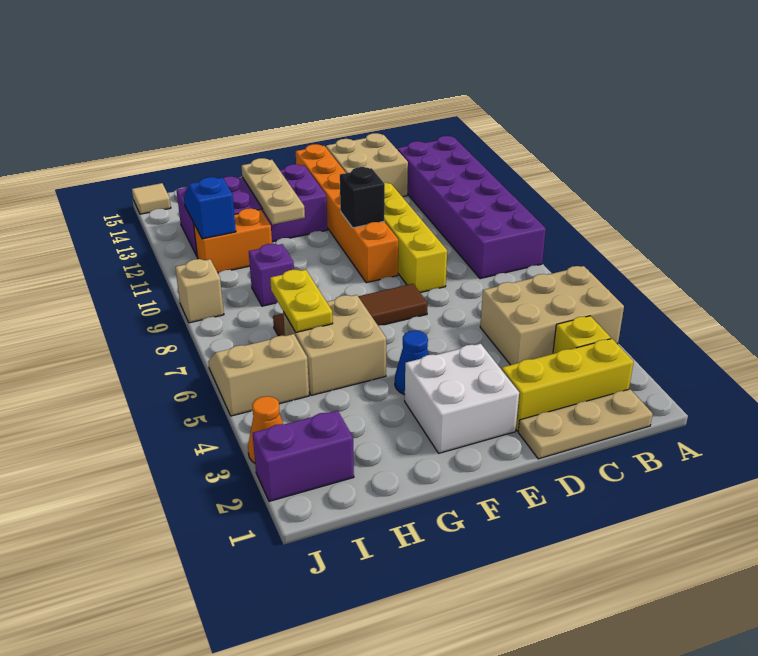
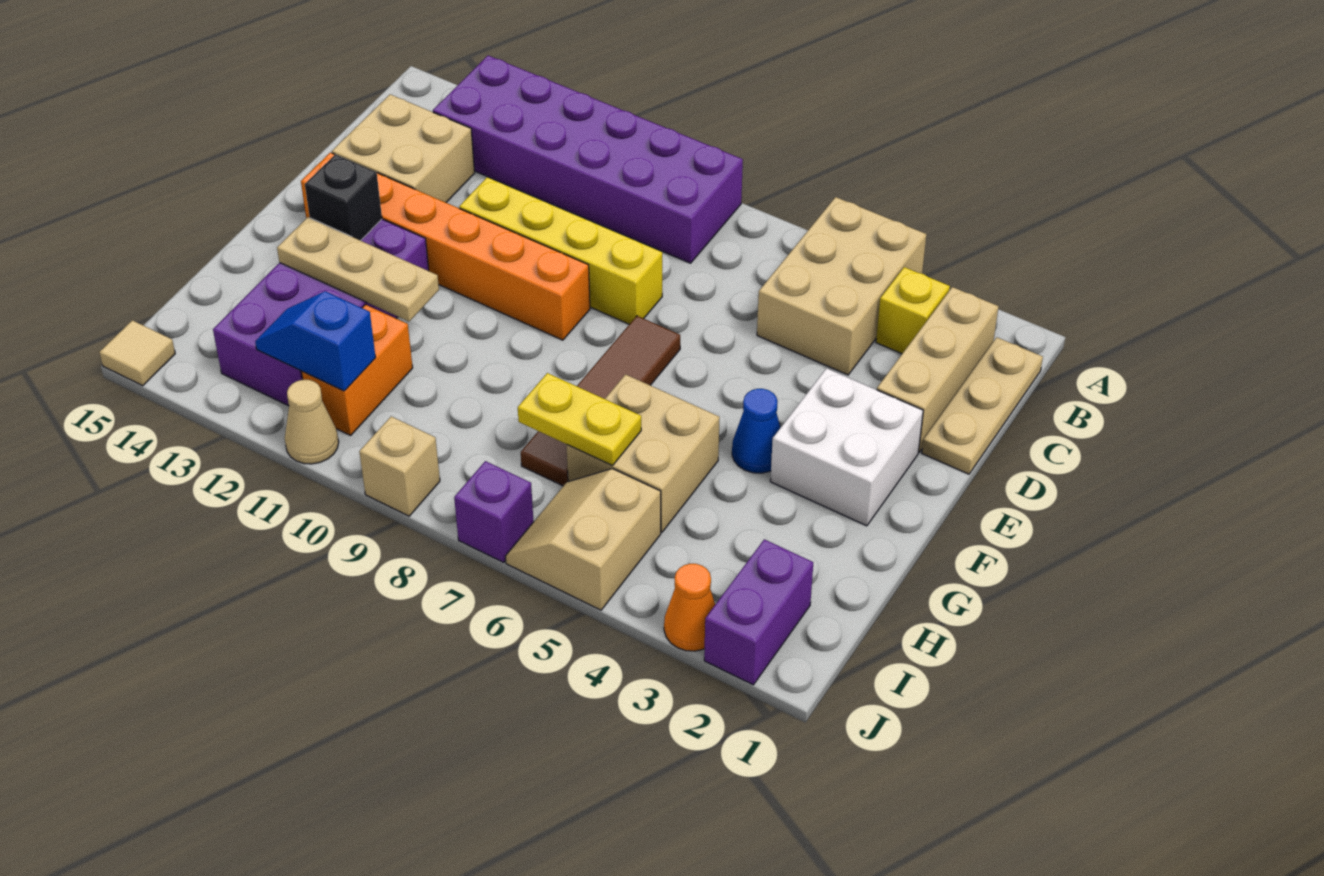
yellow brick B2:D2 level 1 -> tan brick B2:D2 level 1
black brick E10 level 2 -> black brick F13 level 2
purple brick H9 level 1 -> purple brick J7 level 1
none -> tan cone J11 level 1

